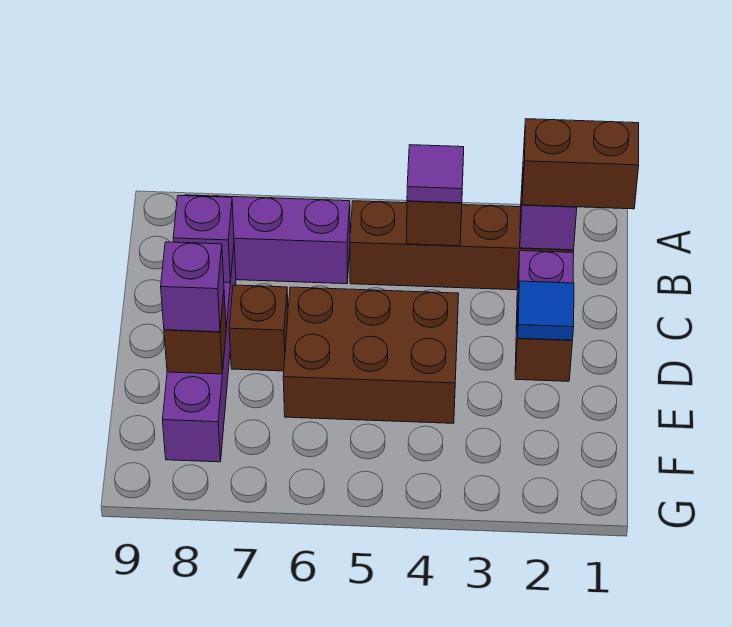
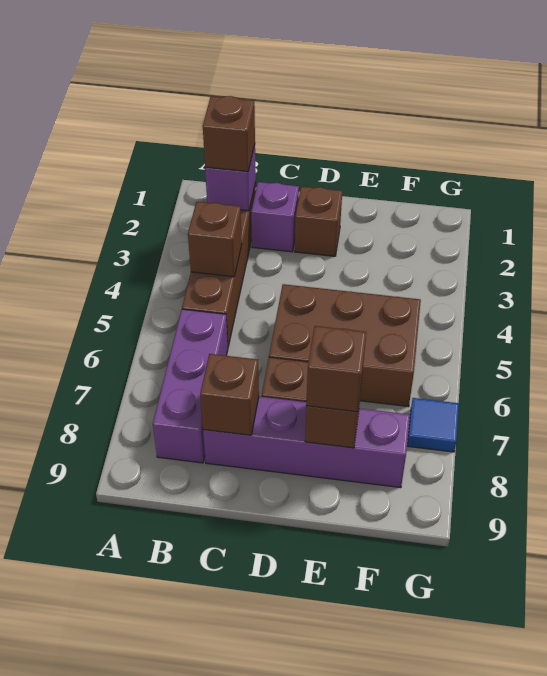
brown brick B1:B2 level 3 -> brown brick B2 level 3
purple tile B4 level 3 -> none
purple brick C8 level 2 -> brown brick C8 level 2
blue tile D2 level 2 -> blue tile G7 level 1
brown brick D4:E6 level 1 -> brown brick D5:F6 level 1
purple brick E8 level 3 -> brown brick E8 level 3

